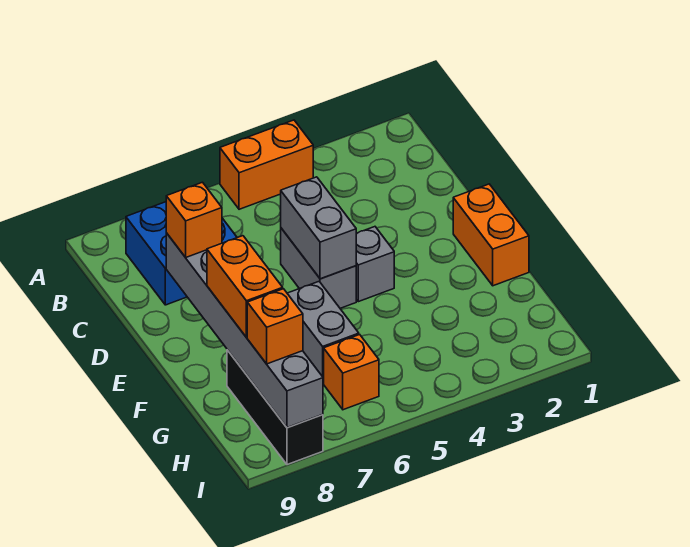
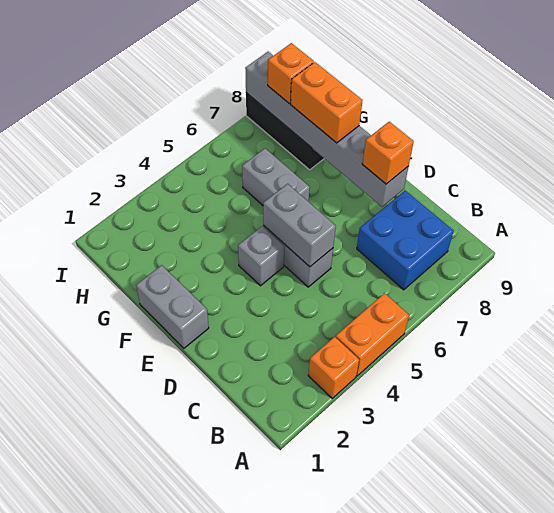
orange brick E1:F1 level 1 -> grey brick E1:F1 level 1
orange brick H6 level 1 -> orange brick A3 level 1

